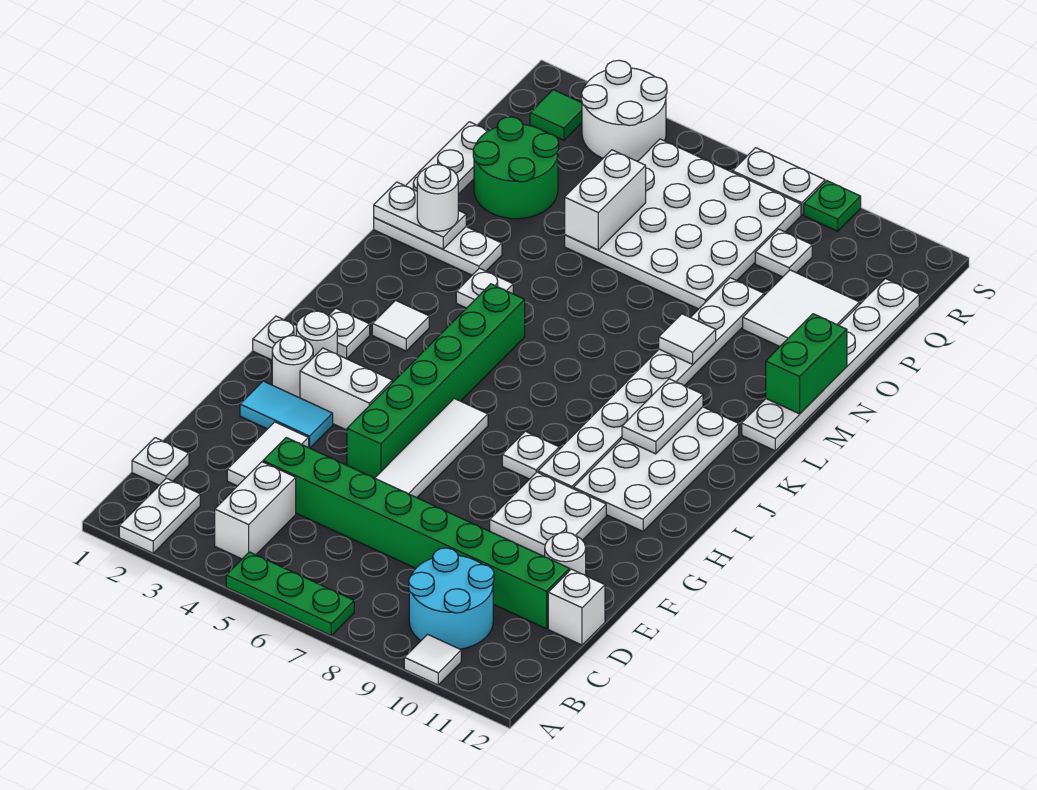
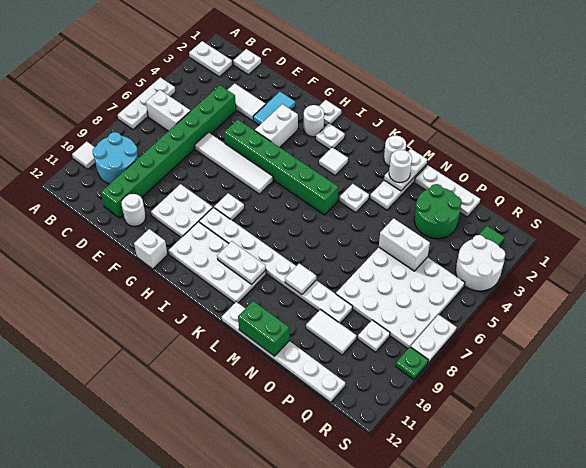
green plate A5:A7 level 1 -> white plate A5:A7 level 1
white brick B4:C4 level 1 -> white brick B6:C6 level 1
white brick D12 level 1 -> white brick G12 level 1
white round brick G2 level 1 -> white round brick L1 level 1
white tile O10:P11 level 1 -> white tile O10:P10 level 1

